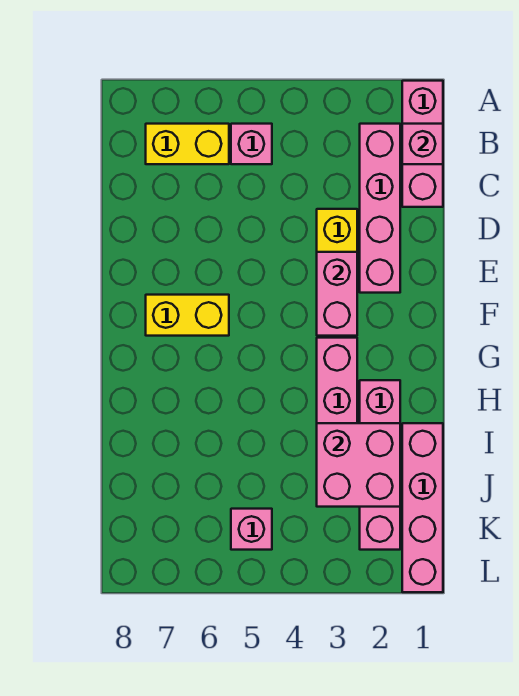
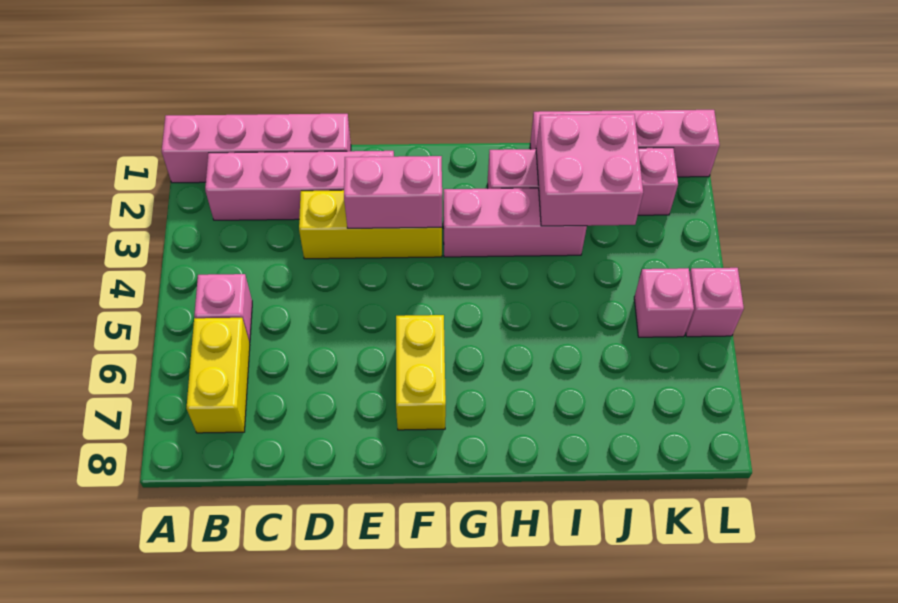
pink brick A1:C1 level 1 -> pink brick A1:D1 level 1
pink brick B1 level 2 -> pink brick L5 level 1

